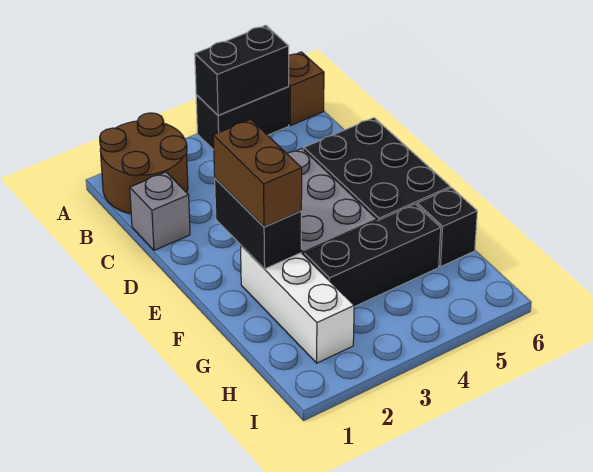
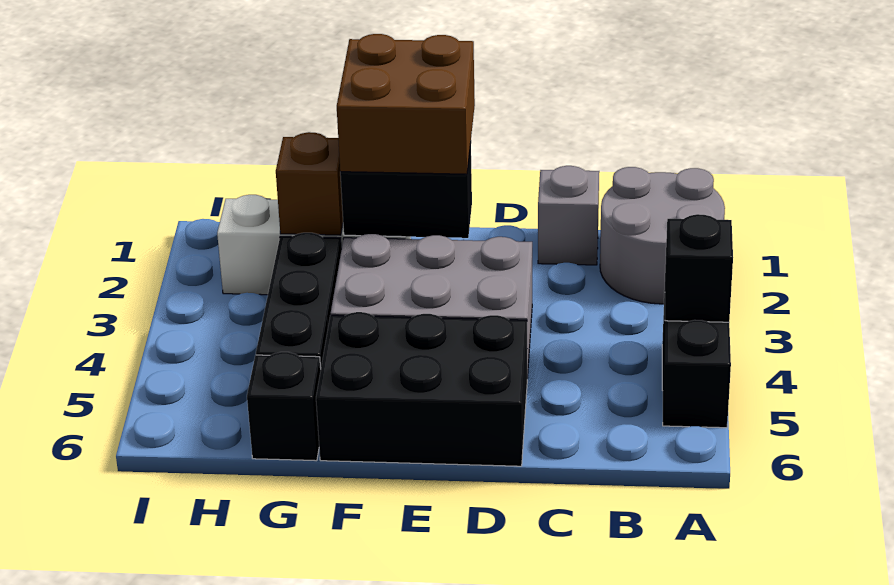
brown round brick A1:B2 level 1 -> grey round brick A1:B2 level 1
black brick A4:A5 level 2 -> black brick A4 level 2
brown brick A6 level 1 -> brown brick G2 level 2
brown brick E2:F2 level 3 -> brown brick E1:F2 level 3

